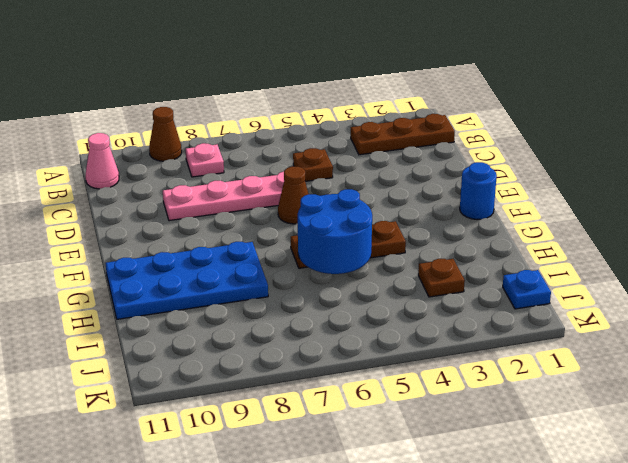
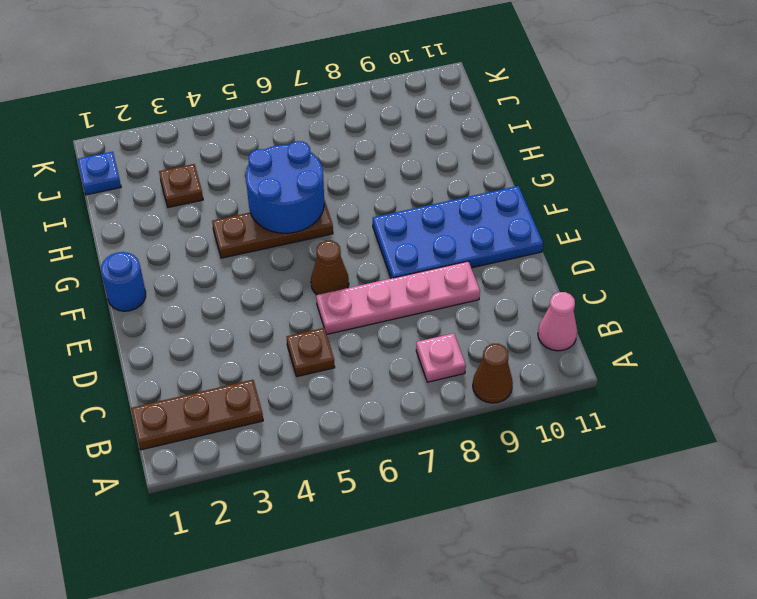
blue plate G8:H11 level 1 -> blue plate E8:F11 level 1

